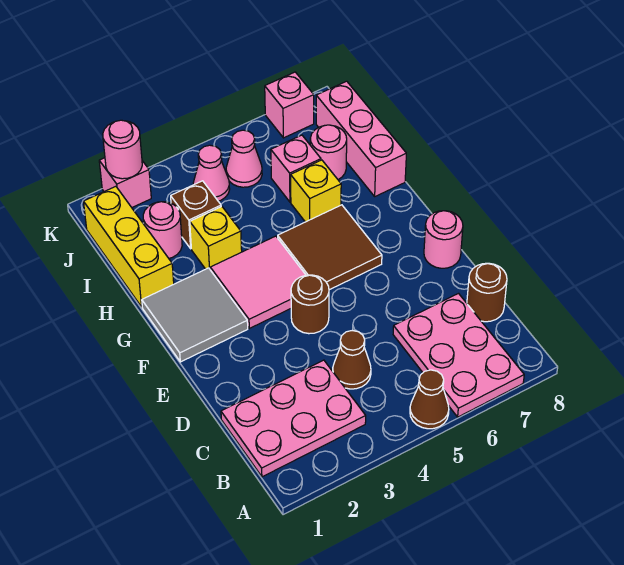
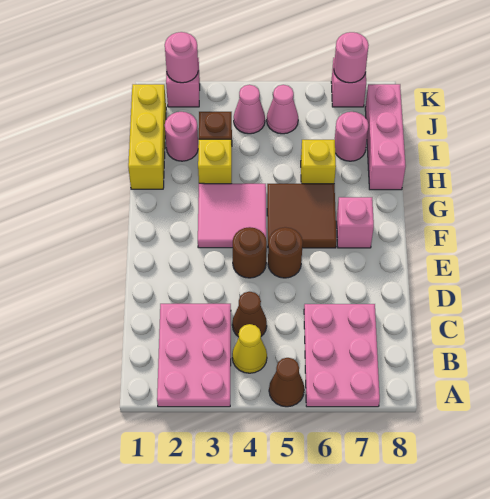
pink plate B1:C3 level 1 -> pink plate A2:C3 level 1
none -> yellow cone B4 level 1
brown round brick C8 level 1 -> brown round brick E5 level 1
pink round brick E8 level 1 -> pink round brick K7 level 2
grey tile F1:G2 level 1 -> none
pink brick I6 level 1 -> pink brick F7 level 1

